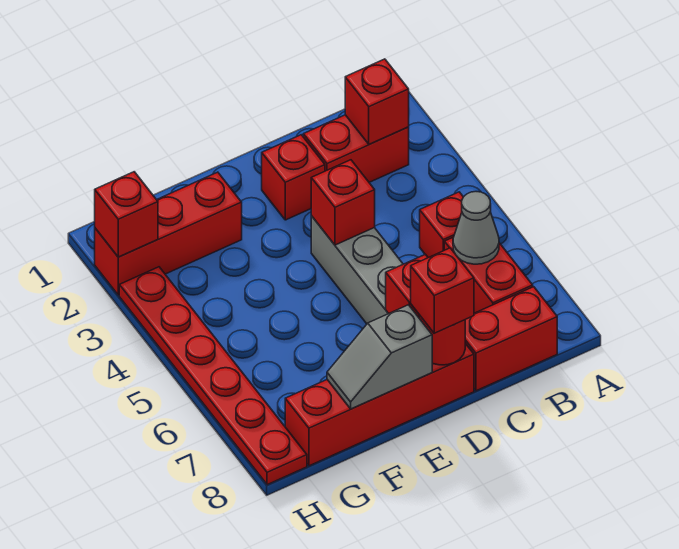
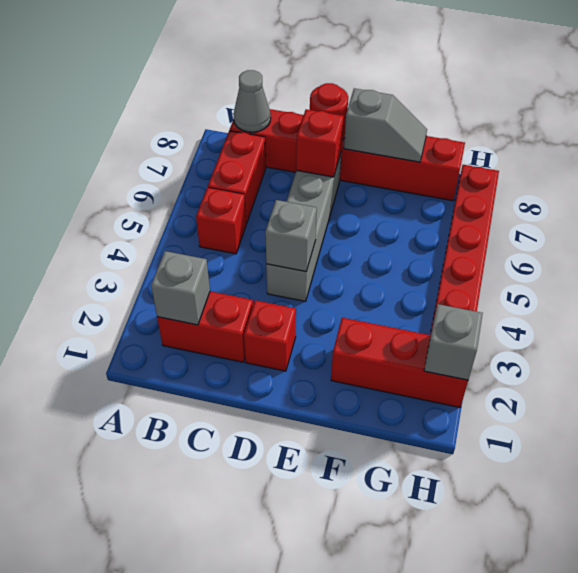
red brick B2 level 2 -> grey brick B2 level 2
grey cone B6 level 2 -> grey cone B8 level 2
red brick D4 level 2 -> grey brick D4 level 2
red brick D8 level 3 -> none
red brick H2 level 2 -> grey brick H2 level 2

